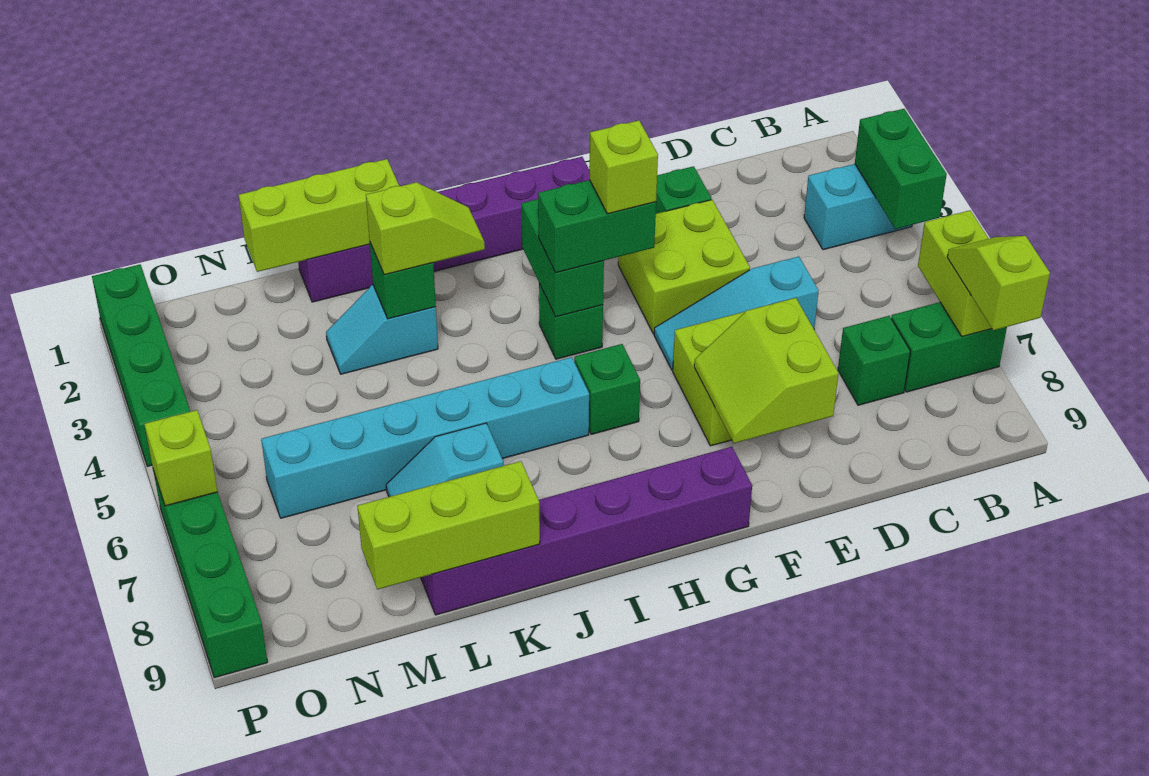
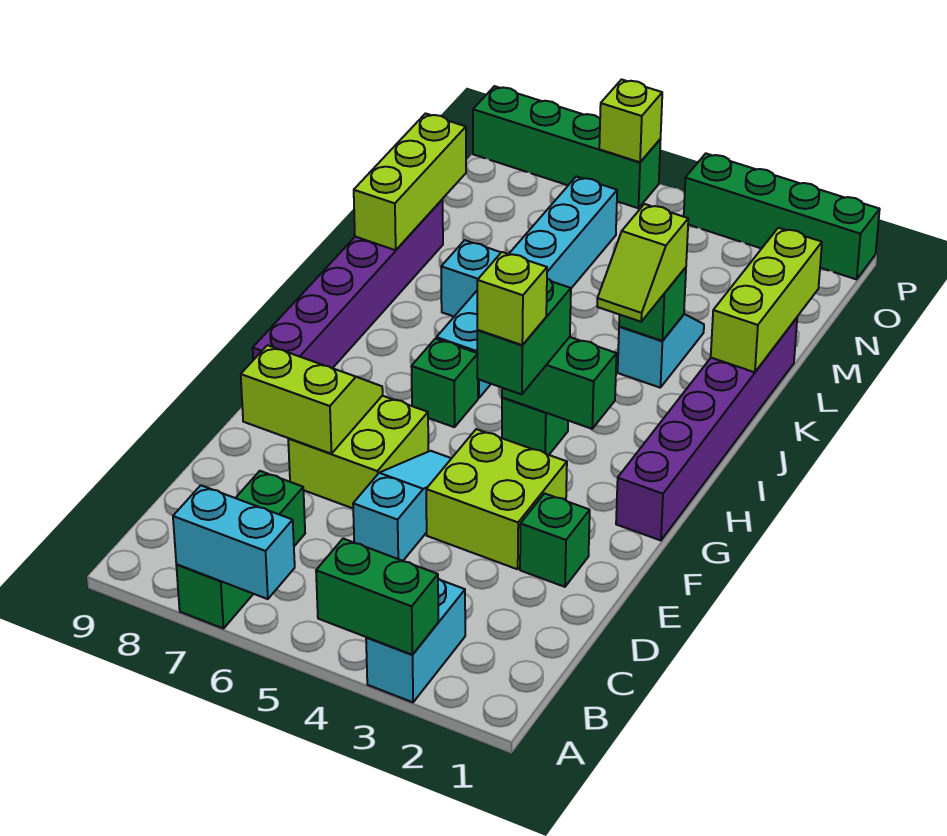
lime brick A6:A7 level 2 -> cyan brick A6:A7 level 2
lime slope A7:A8 level 3 top 8 -> none

